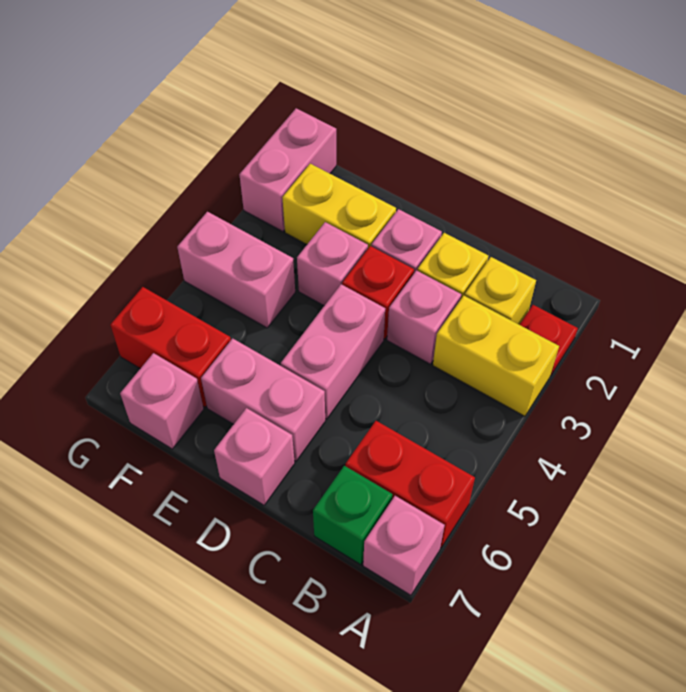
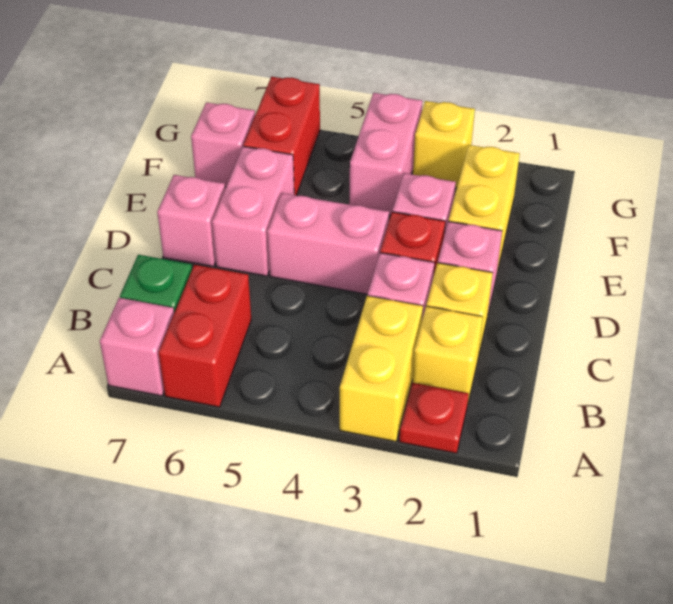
pink brick G1:G2 level 1 -> none
none -> yellow brick G3 level 1

